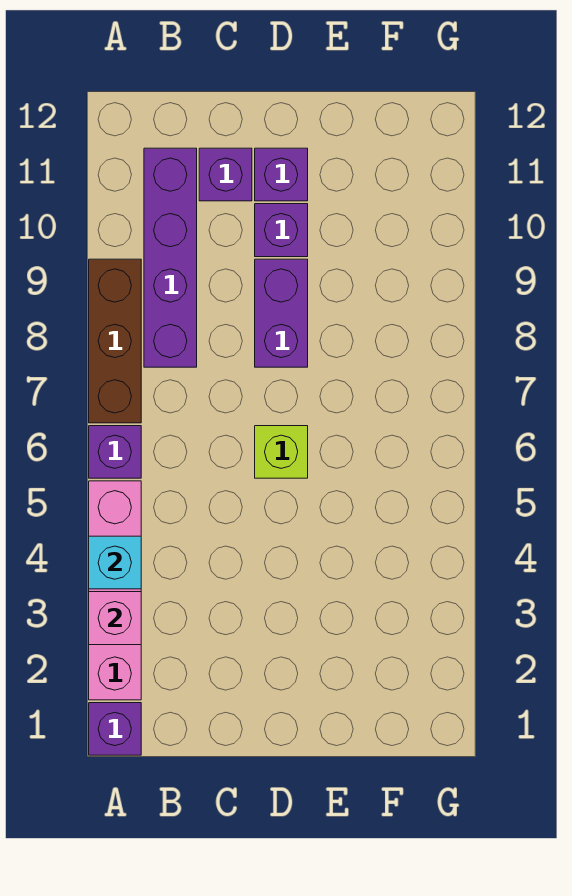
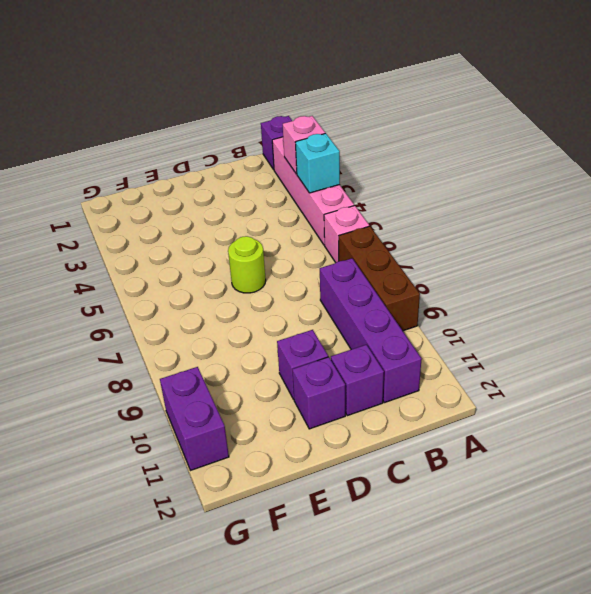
purple brick A6 level 1 -> pink brick A6 level 1
lime brick D6 level 1 -> lime round brick D6 level 1
purple brick D8:D9 level 1 -> purple brick G10:G11 level 1

